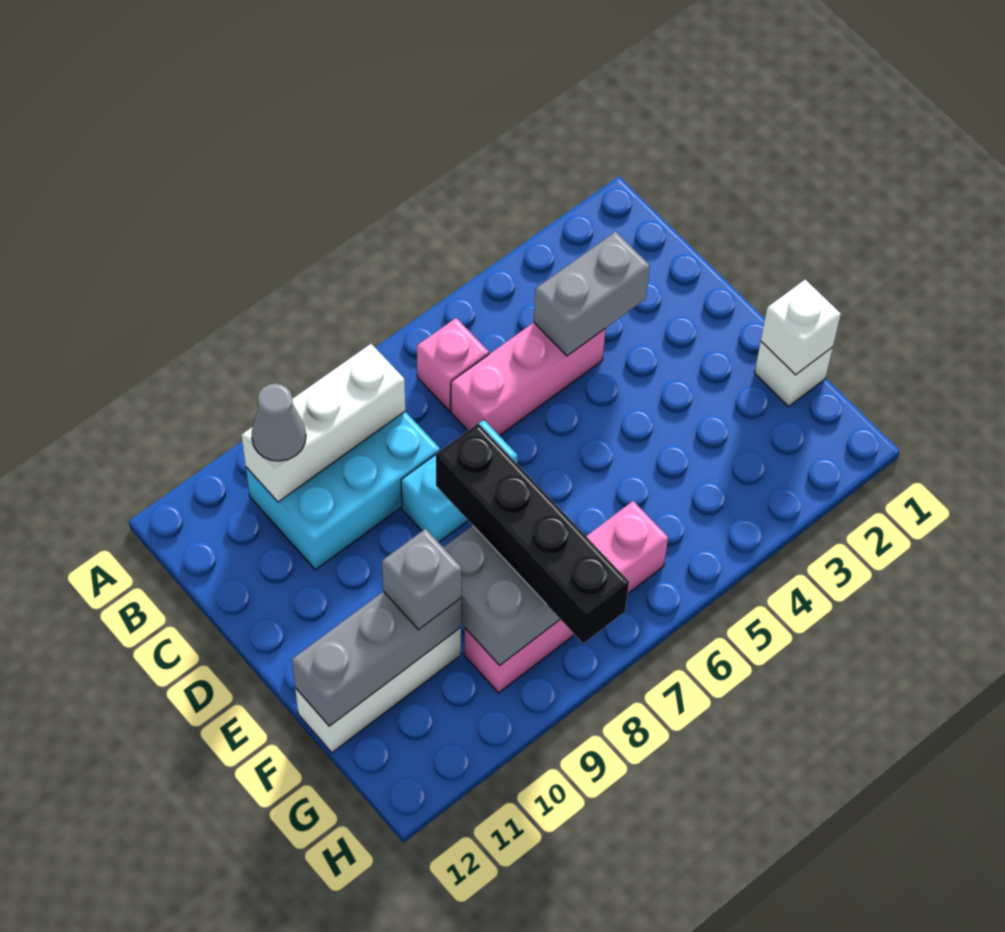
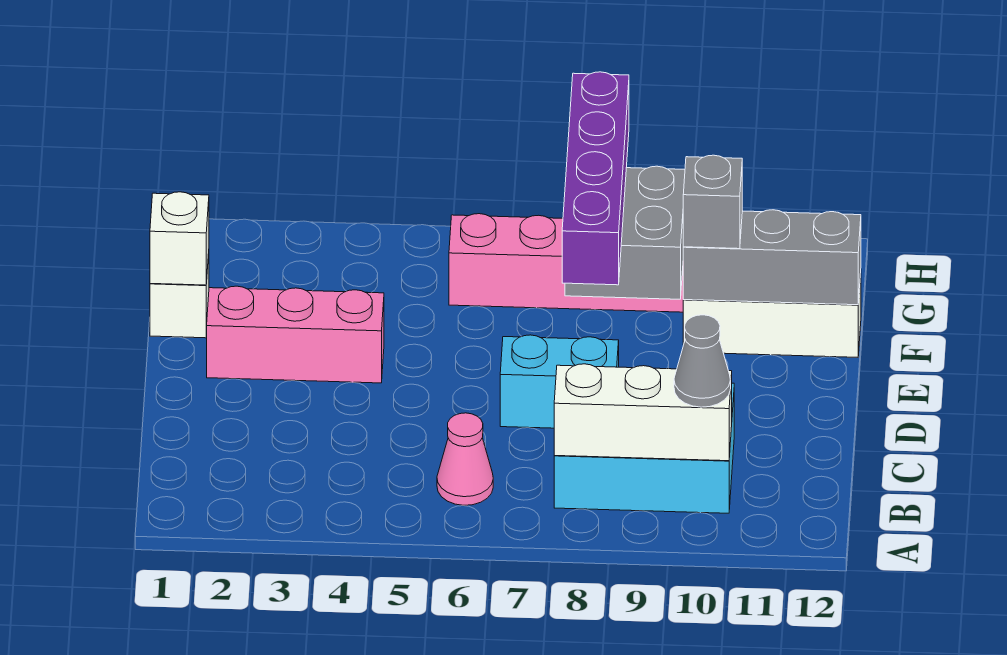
pink brick B6 level 1 -> pink cone B6 level 1
grey brick C3:C4 level 2 -> none
pink brick C4:C6 level 1 -> pink brick E2:E4 level 1
black brick E8:H8 level 3 -> purple brick E8:H8 level 3

